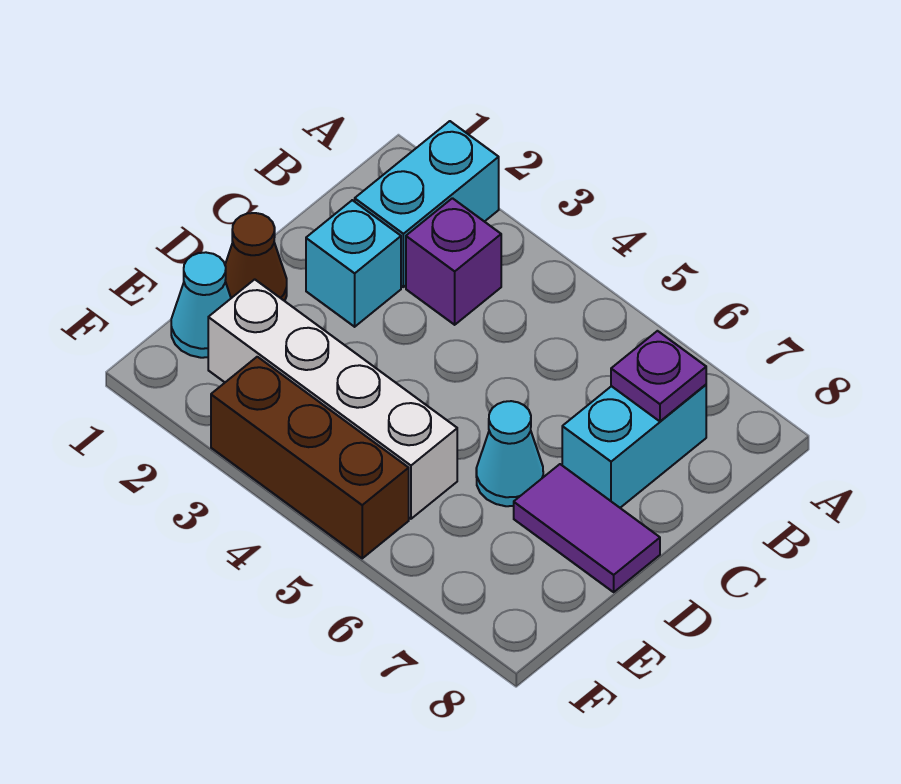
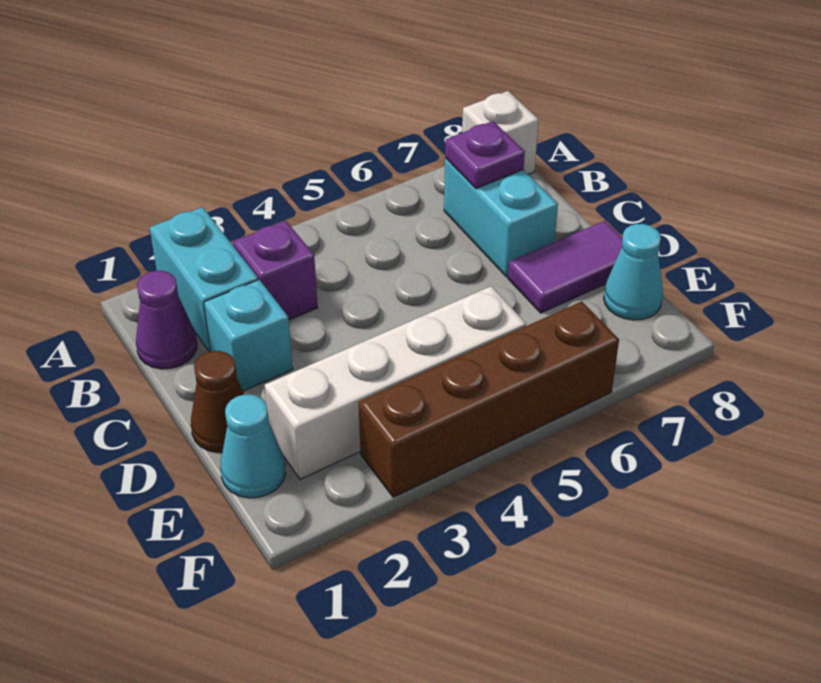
none -> white brick A8 level 1
none -> purple cone B1 level 1
cyan cone D6 level 1 -> cyan cone E8 level 1
brown brick F3:F5 level 1 -> brown brick F3:F6 level 1

